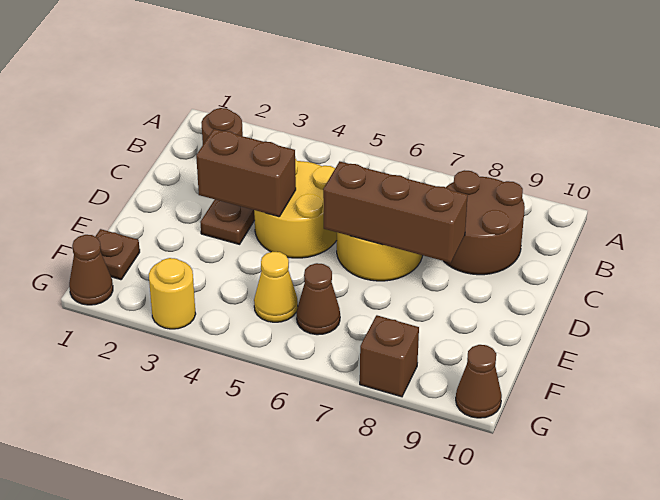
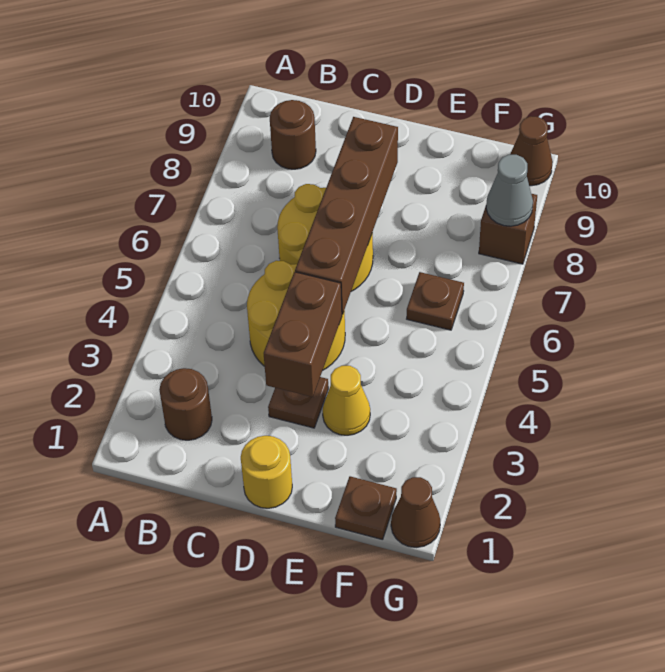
brown round brick B8:C9 level 1 -> brown round brick B9 level 1
brown brick D6:D8 level 2 -> brown brick D5:D8 level 2
yellow cone F5 level 1 -> yellow cone E3 level 1
brown cone F6 level 1 -> brown plate F6 level 1
yellow round brick G3 level 1 -> yellow round brick D1 level 1
none -> grey cone G8 level 2

